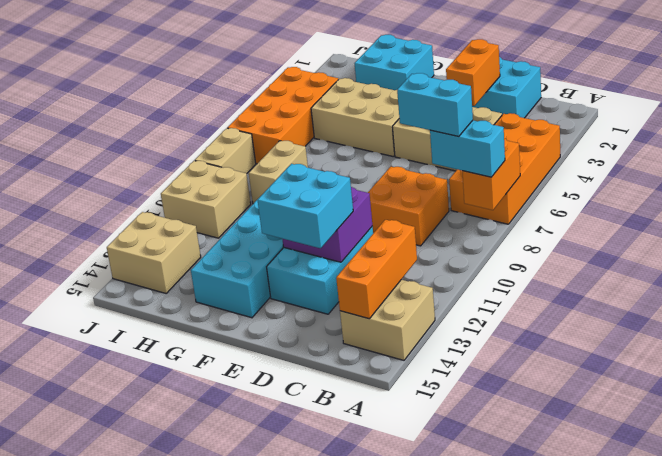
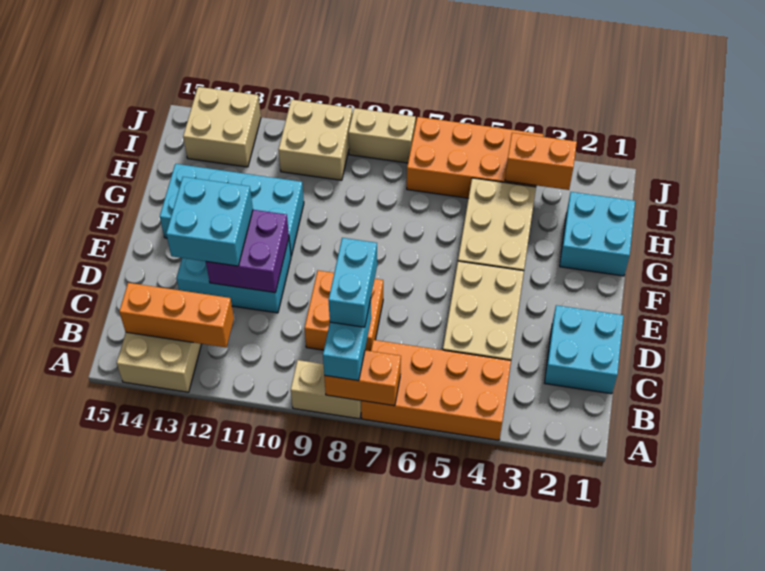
orange brick D2:D3 level 2 -> orange brick I3:I4 level 2
tan brick H8:H9 level 1 -> tan brick A8:A9 level 1

